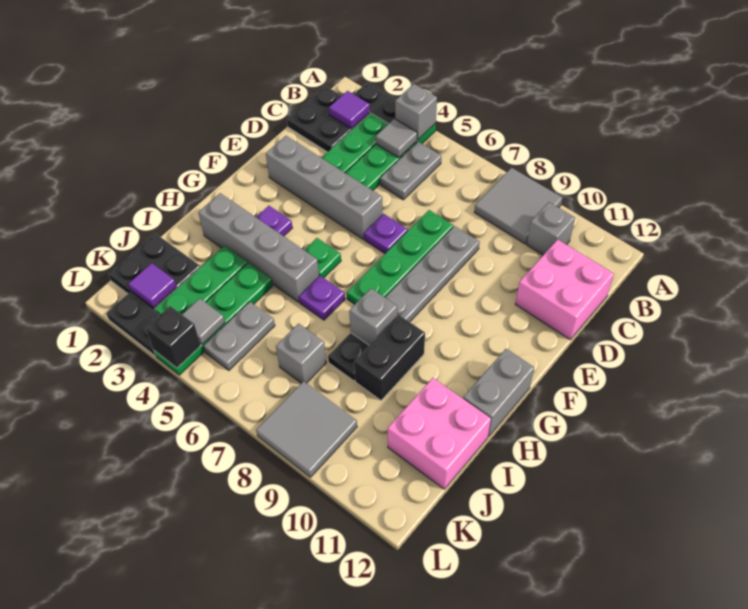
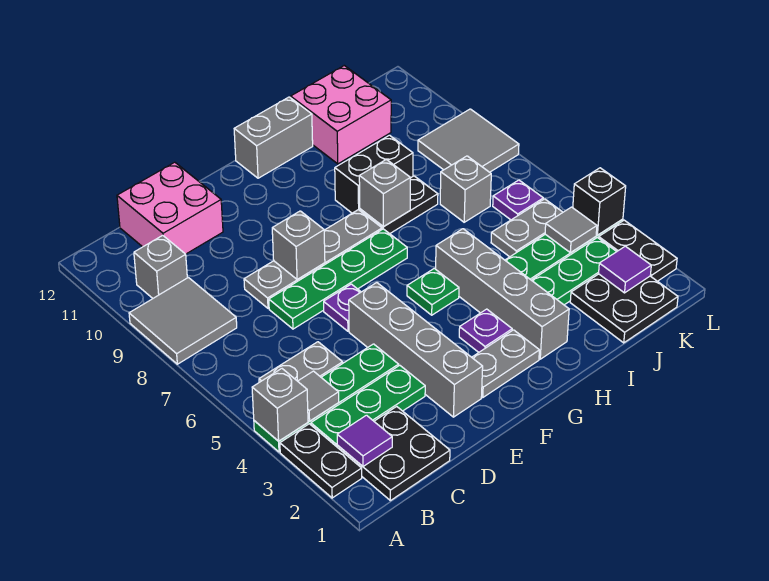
none -> grey brick E8 level 2
none -> grey plate F2:G2 level 1
purple plate H6 level 1 -> purple plate K6 level 1

